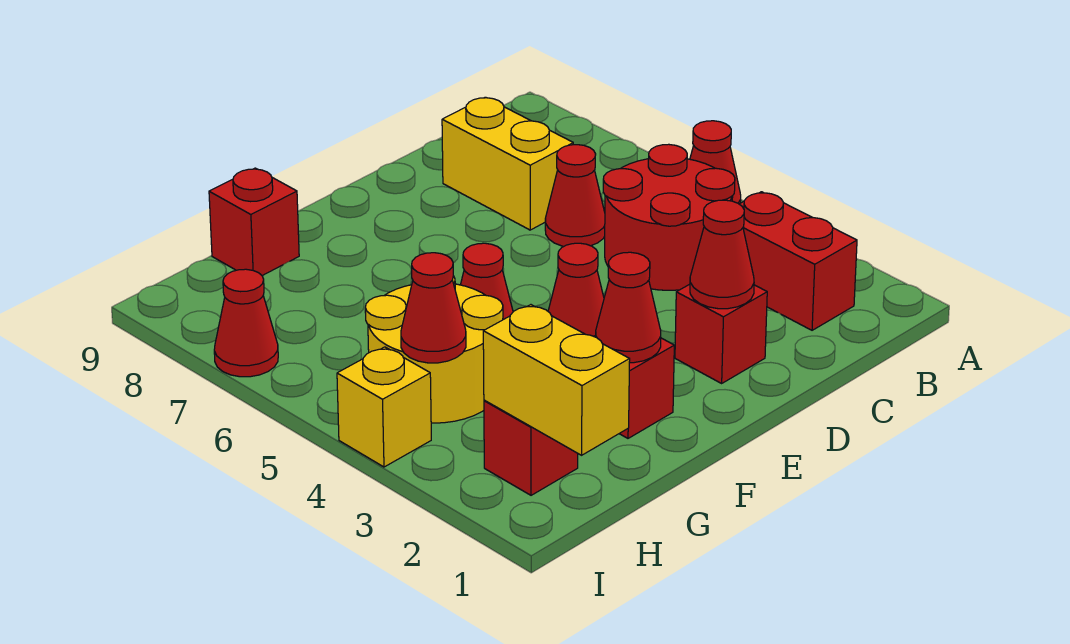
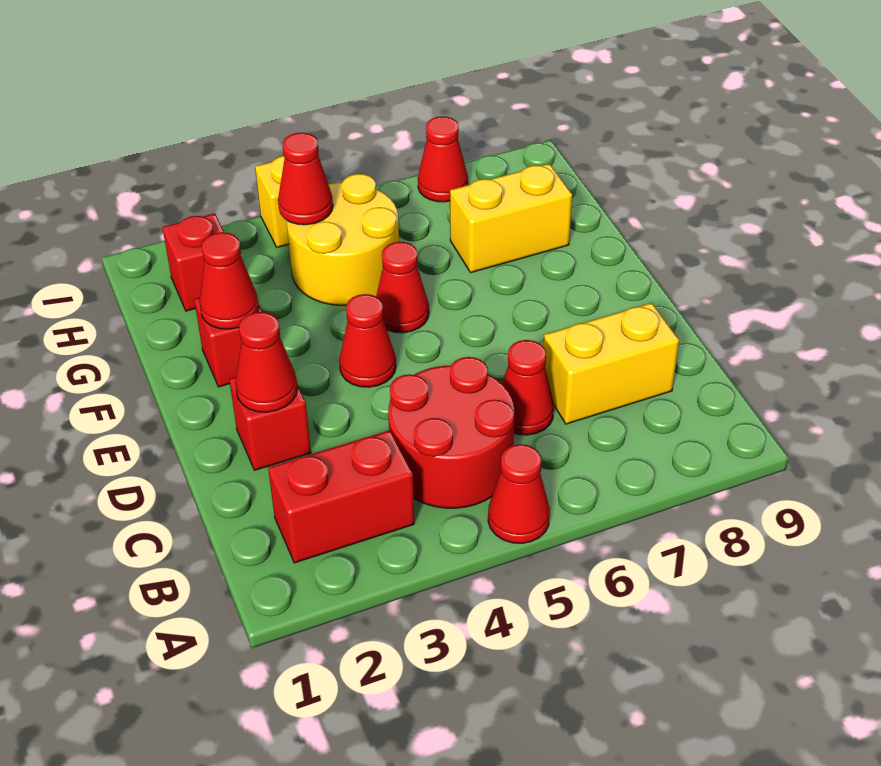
red brick G9 level 1 -> none
yellow brick H1:H2 level 2 -> yellow brick G7:G8 level 1

